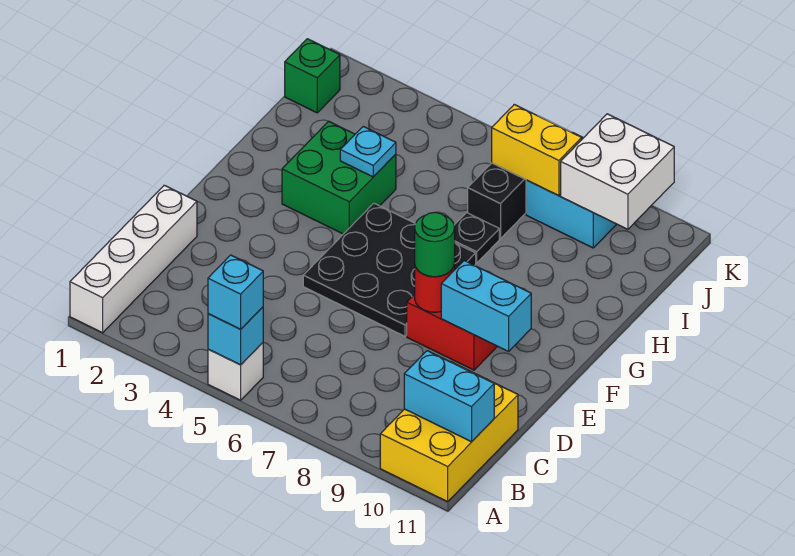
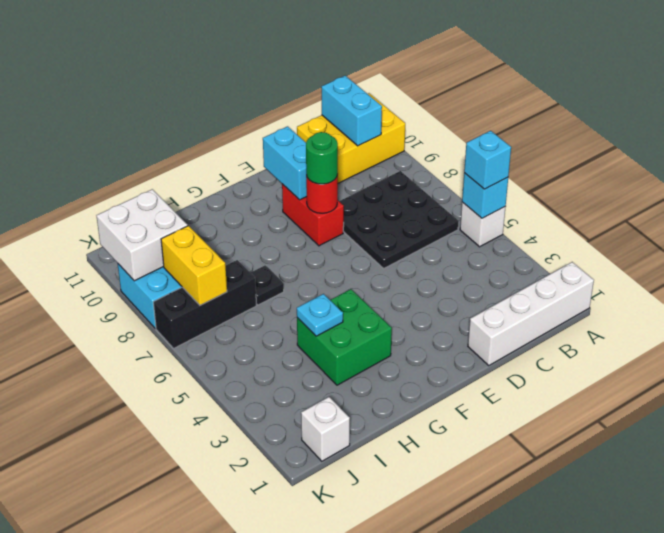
black plate E5:G7 level 1 -> black plate B6:D8 level 1
green brick J1 level 1 -> white brick J1 level 1

